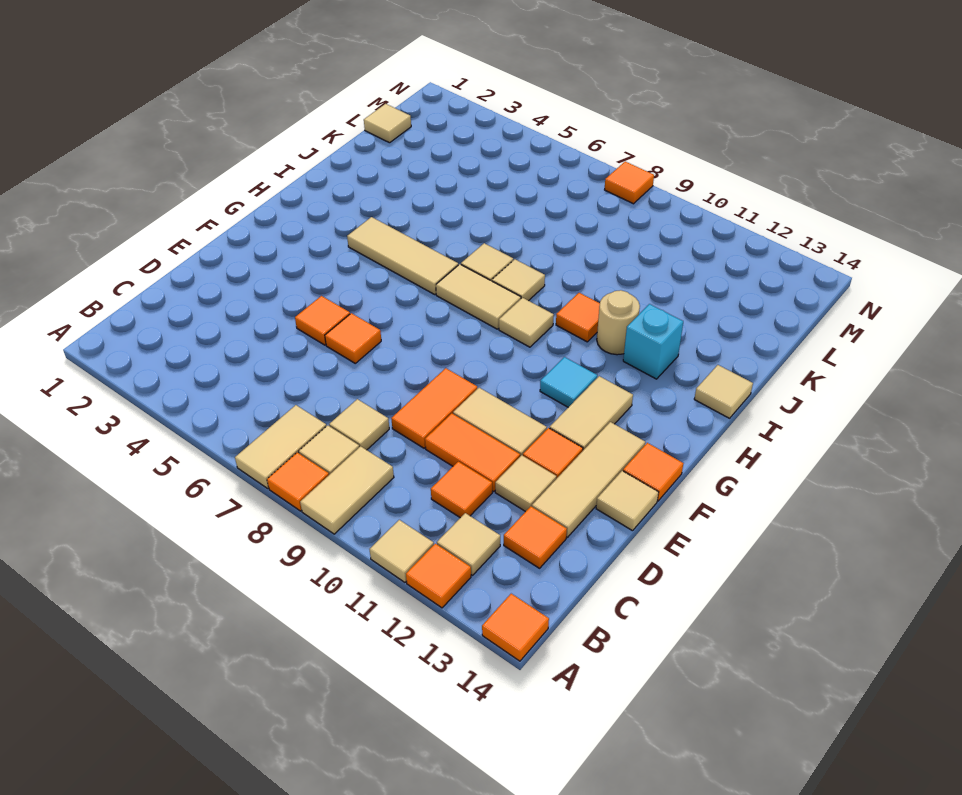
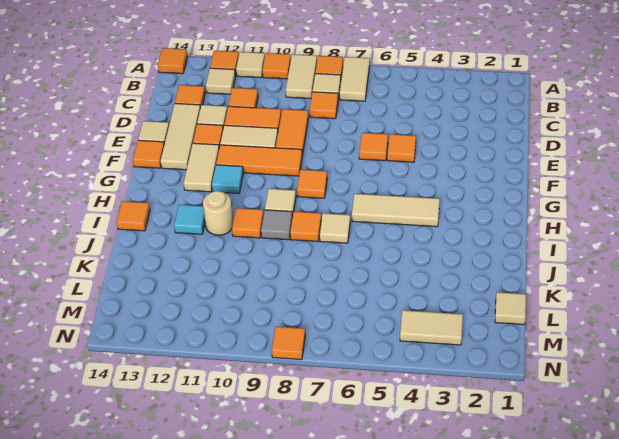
none -> orange tile A10 level 1
tan tile C8 level 1 -> orange tile C8 level 1
none -> orange tile F9:F11 level 1
none -> orange tile G8 level 1
tan tile H7:H8 level 1 -> tan tile M3:M4 level 1
tan tile I8 level 1 -> orange tile I8 level 1
none -> grey tile I9 level 1
cyan brick I12 level 1 -> cyan tile I12 level 1
tan tile I14 level 1 -> orange tile I14 level 1

